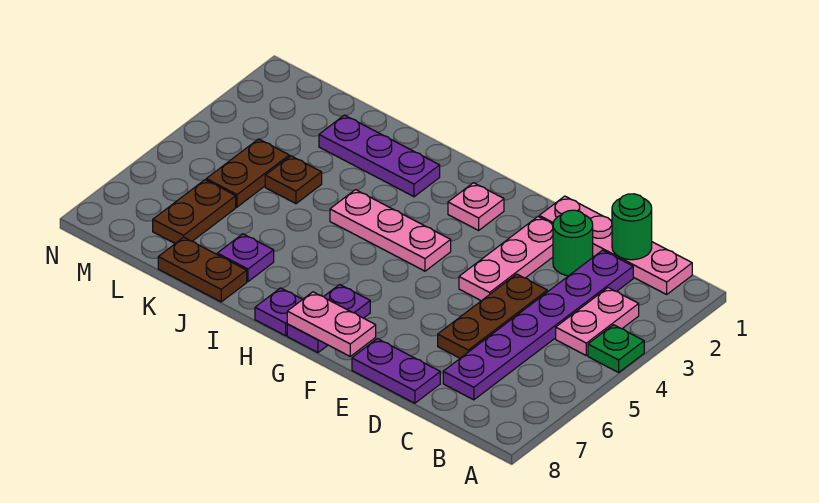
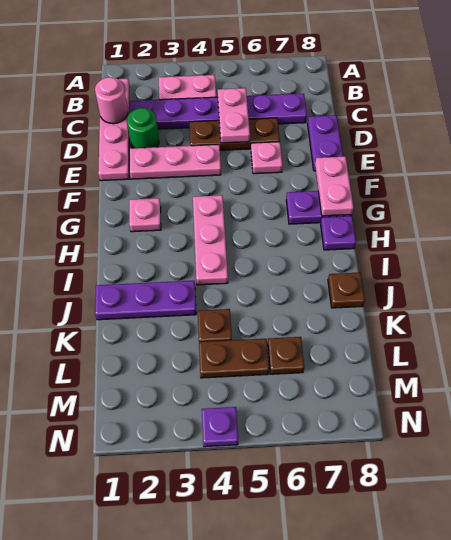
green plate A4 level 1 -> none
green round brick C1 level 2 -> pink round brick C1 level 2
none -> pink plate C5:D5 level 2
none -> pink plate E6 level 1
purple plate I2:K2 level 1 -> purple plate J1:J3 level 1
purple plate J7 level 1 -> purple plate N4 level 1
brown plate J8:K8 level 1 -> brown plate J8 level 1
brown plate L6:L7 level 1 -> brown plate L6 level 1

